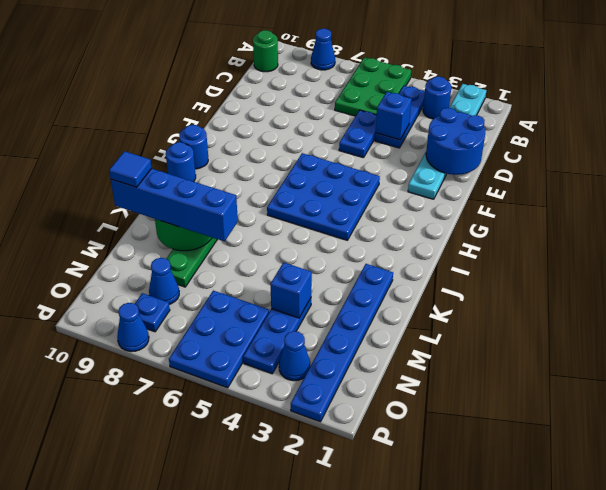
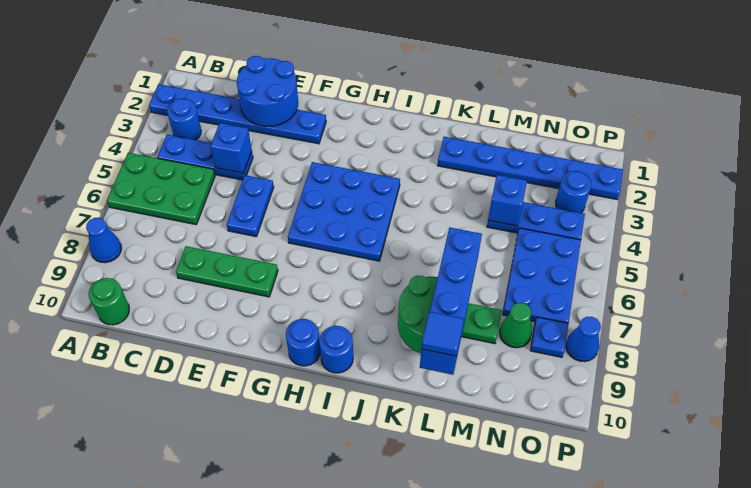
cyan plate A2:F2 level 1 -> blue plate A2:F2 level 1
blue plate D5:E5 level 1 -> blue plate E5:E6 level 1
none -> green plate D8:F8 level 1
blue plate N5:P6 level 1 -> blue plate N5:O7 level 1
blue cone N8 level 1 -> green cone N8 level 1
blue cone O3 level 1 -> blue round brick O3 level 1

